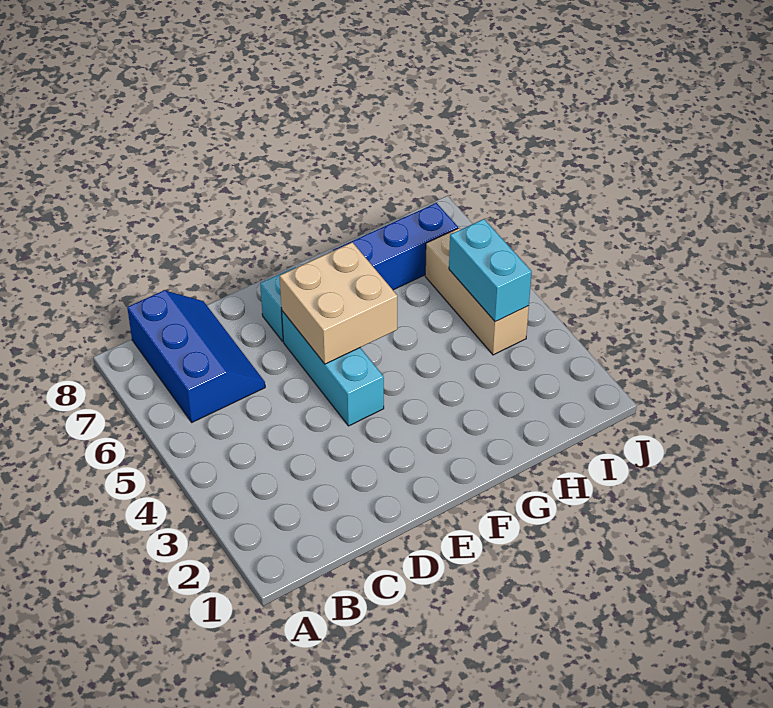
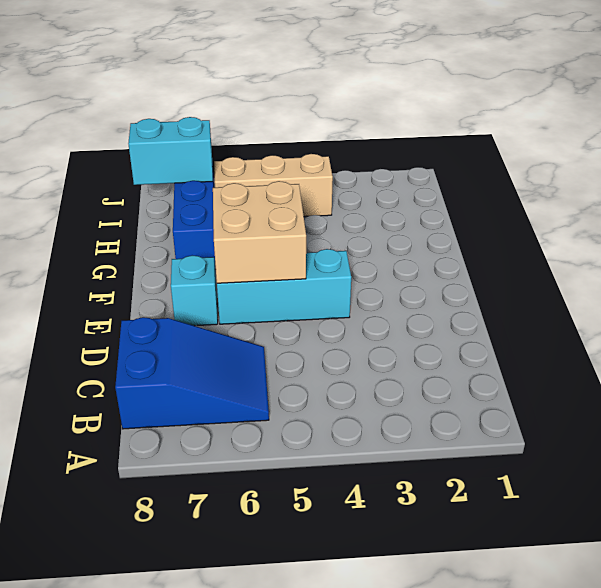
blue slope B6:C8 level 1 top B -> blue slope B6:C8 level 1 top 8
cyan brick I4:I5 level 2 -> cyan brick I7:I8 level 2

